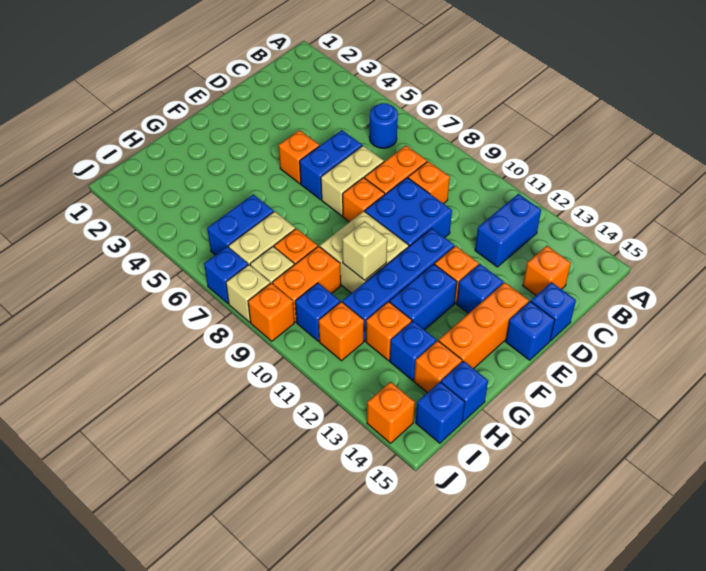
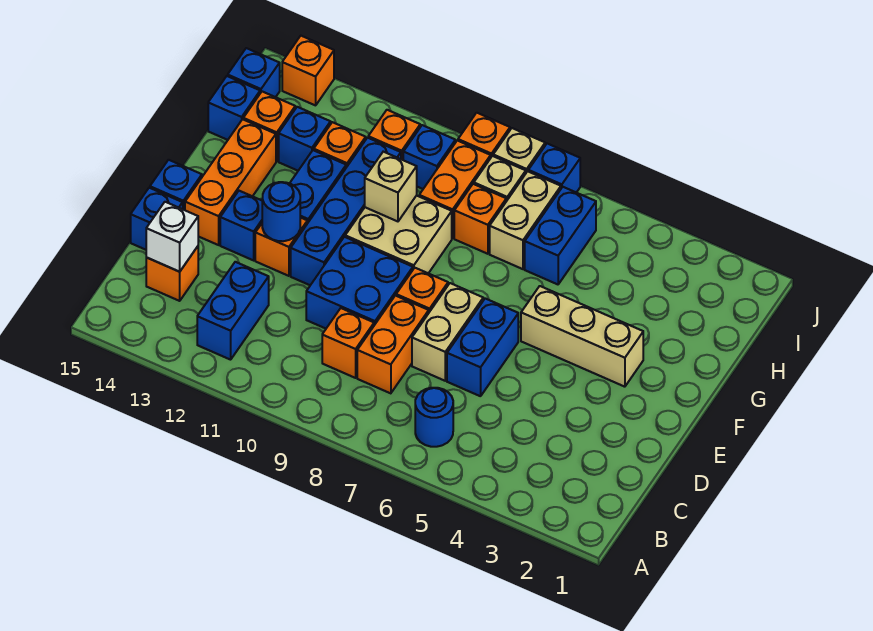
none -> white brick C14 level 2
orange brick E5 level 1 -> none
none -> blue round brick E12 level 2
none -> tan brick F3:F5 level 1

